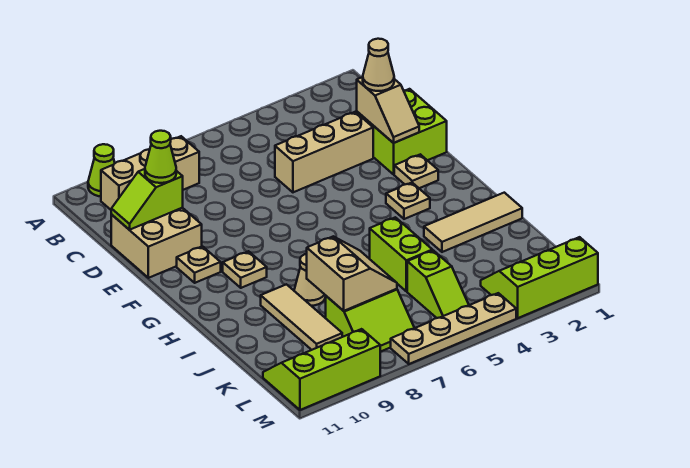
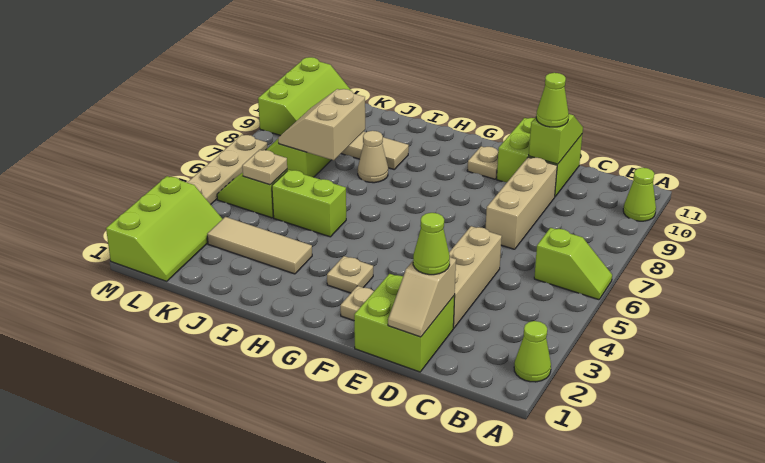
none -> lime cone A2 level 1
none -> lime slope A6:B6 level 1 top B
tan brick B8:B10 level 1 -> tan brick D7:D9 level 1
tan slope D2:E2 level 2 top D -> tan slope D1:D2 level 2 top 2
tan cone D2 level 3 -> lime cone D2 level 3
tan brick D10:E11 level 1 -> lime brick D10:E11 level 1
tan plate G9 level 1 -> tan plate K5 level 2
tan tile I1:I3 level 1 -> tan tile I3:K3 level 1
tan slope J7:K8 level 2 top 8 -> tan slope J7:K8 level 2 top J

